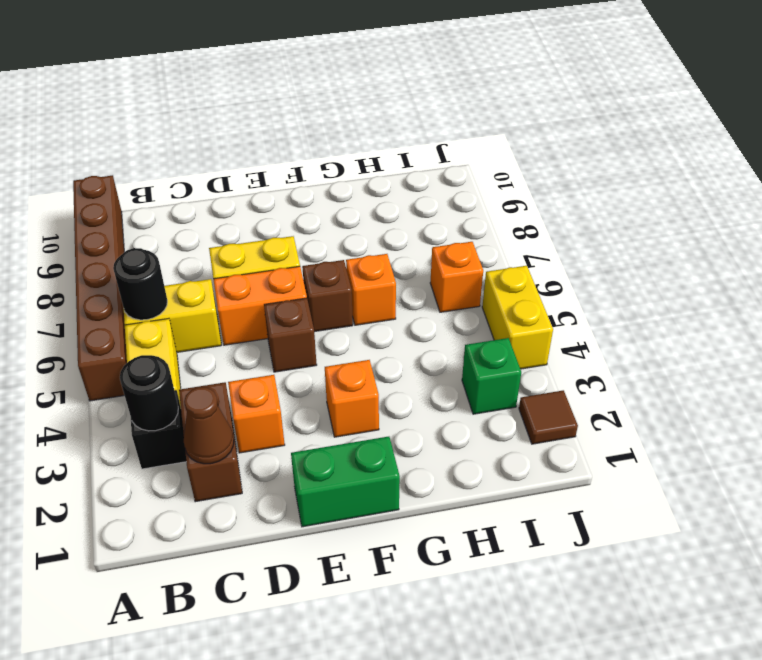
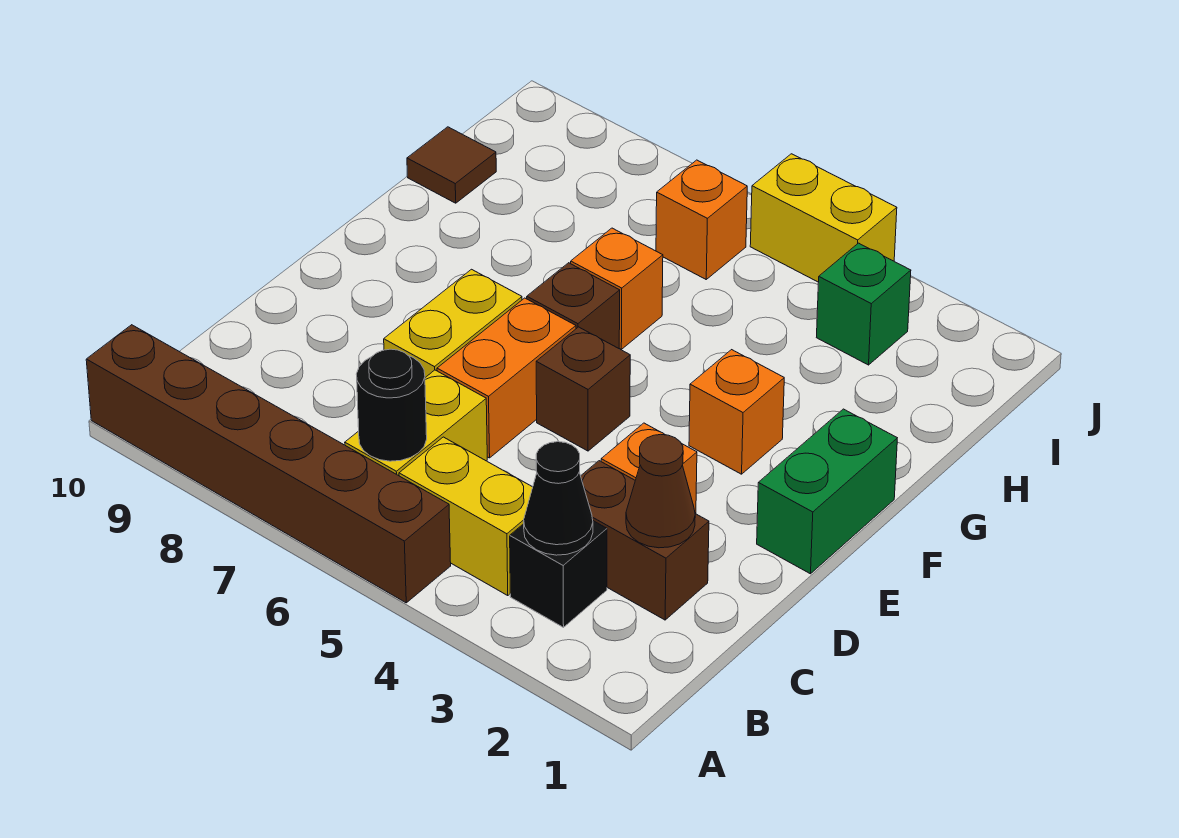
black round brick B3 level 2 -> black cone B3 level 2
brown tile J2 level 1 -> brown tile H10 level 1

